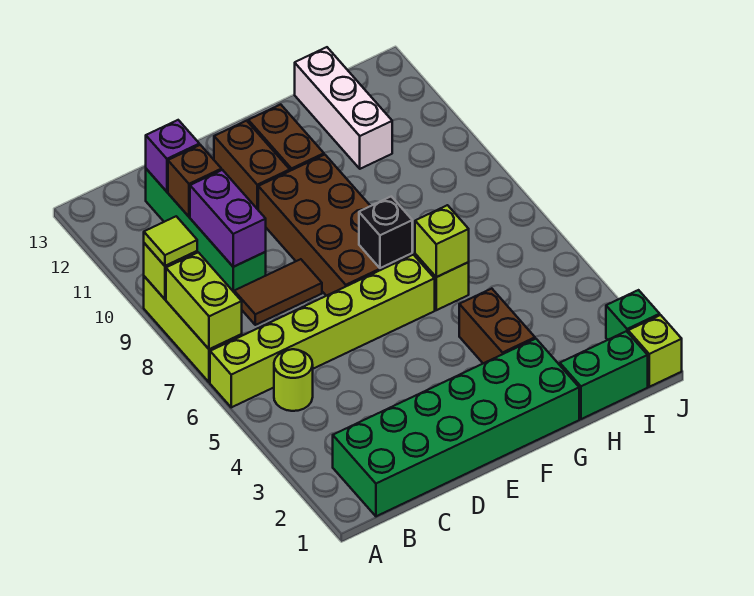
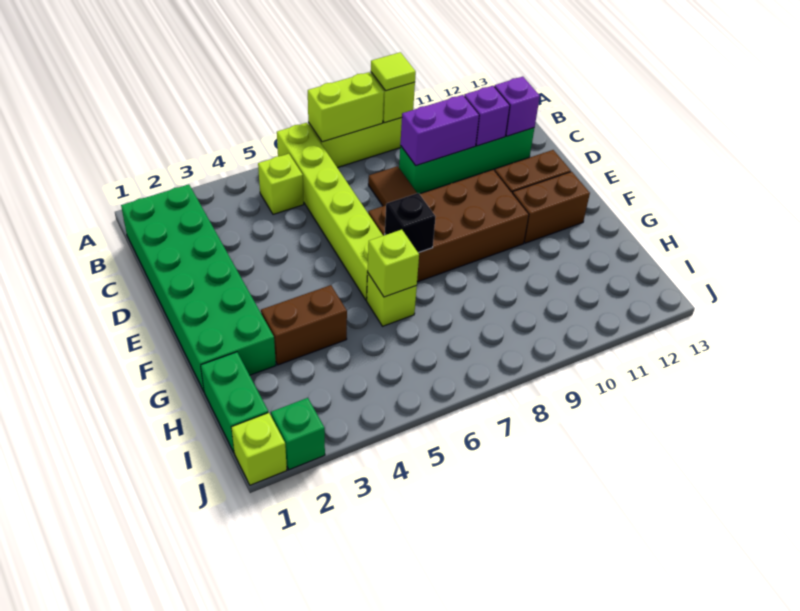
lime round brick B5 level 1 -> lime brick B5 level 1
brown brick C11 level 2 -> purple brick C11 level 2
white brick H11:H13 level 1 -> none

